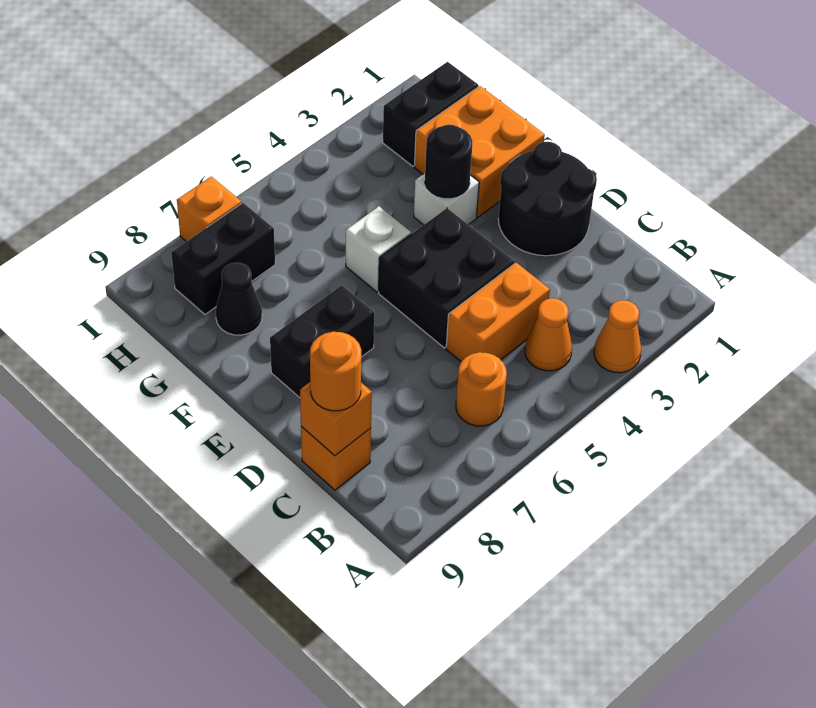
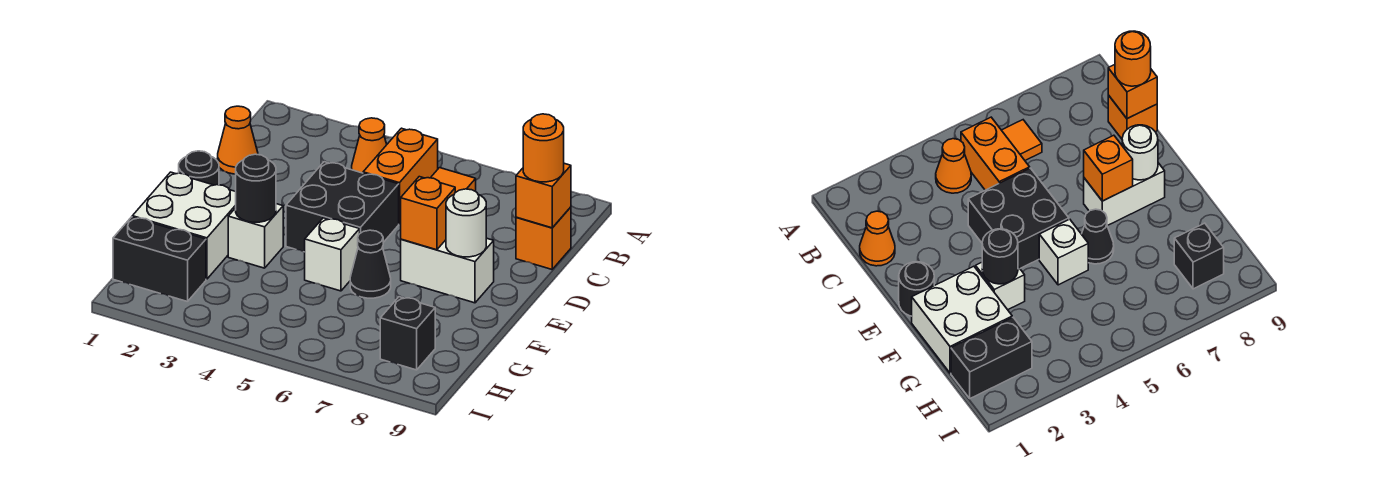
orange cone A3 level 1 -> orange cone C1 level 1
orange round brick B6 level 1 -> orange tile B6 level 1
orange brick C4:C5 level 1 -> orange brick B5:C5 level 1
black round brick D1:E2 level 1 -> black round brick E1 level 1
black brick E7:E8 level 1 -> white brick E7:E8 level 1
none -> white round brick E8 level 2
orange brick F1:G2 level 1 -> white brick F1:G2 level 1
black cone G8 level 1 -> black cone F6 level 1
black brick H7:H8 level 1 -> black brick H8 level 1
orange brick I7 level 1 -> orange brick E7 level 2

